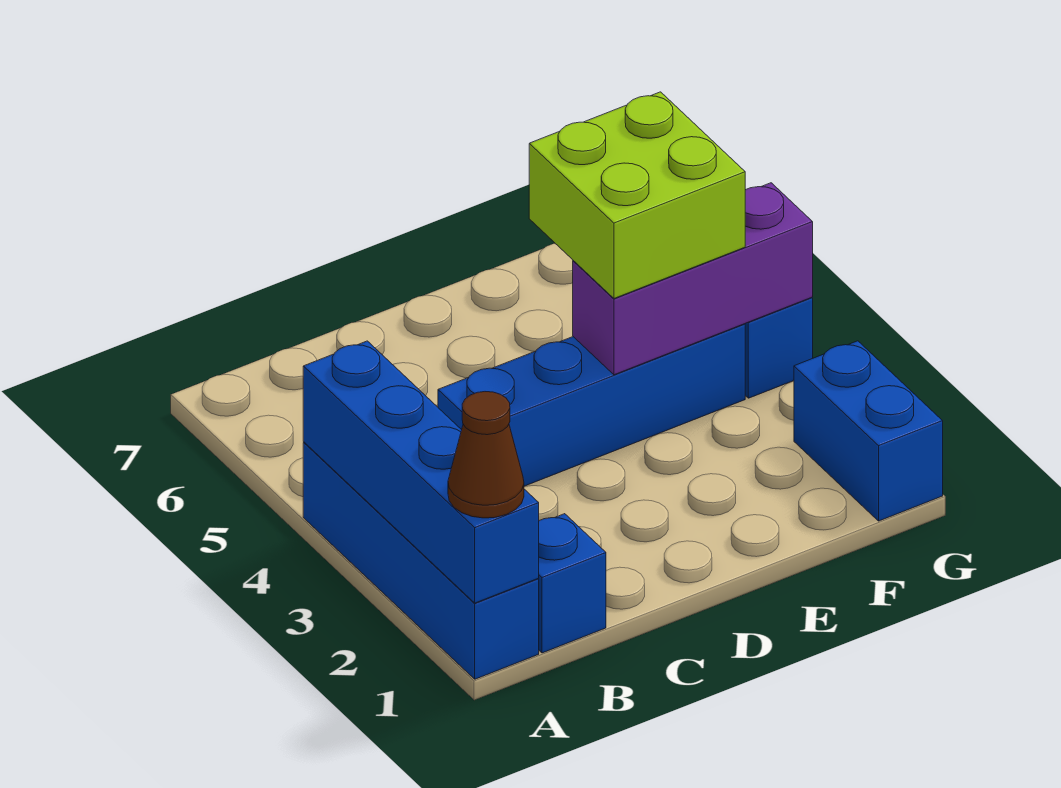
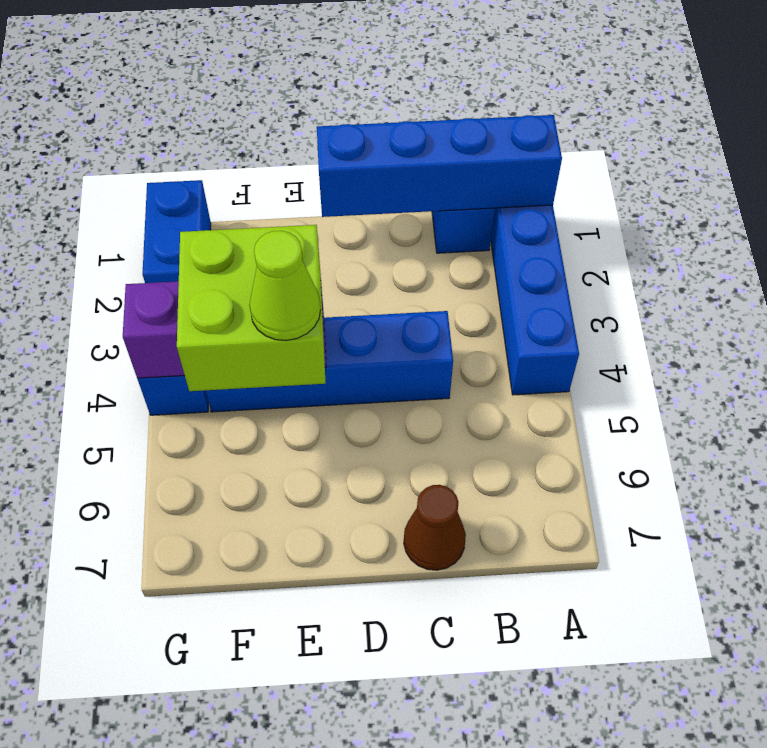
blue brick A1:A4 level 2 -> blue brick A1:D1 level 2
brown cone A1 level 3 -> brown cone C7 level 1
none -> lime cone E5 level 4

